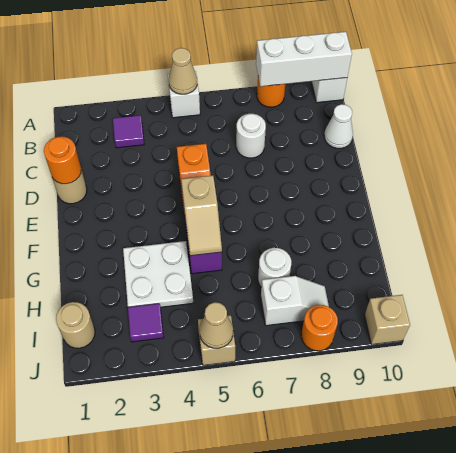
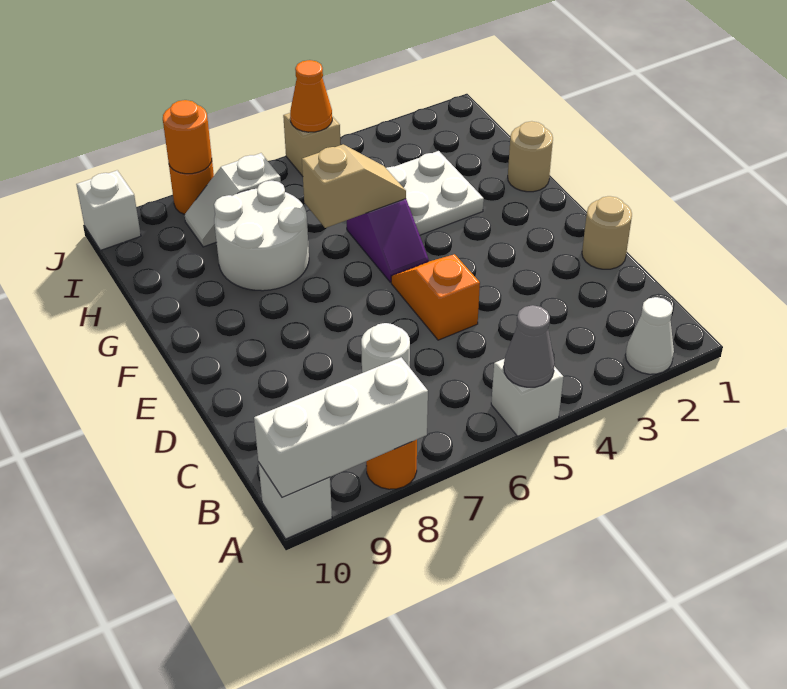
tan cone A5 level 2 -> grey cone A5 level 2
purple tile B3 level 1 -> none
white cone C10 level 1 -> white cone A2 level 1
orange round brick D1 level 2 -> orange round brick J8 level 2
tan slope F5:G5 level 2 top F -> tan slope G5:G6 level 2 top 6
white round brick H7 level 1 -> white round brick G7:H8 level 1
tan round brick I1 level 1 -> tan round brick G1 level 1
purple tile I3 level 1 -> none
tan cone J5 level 2 -> orange cone J5 level 2
tan brick J10 level 1 -> white brick J10 level 1

